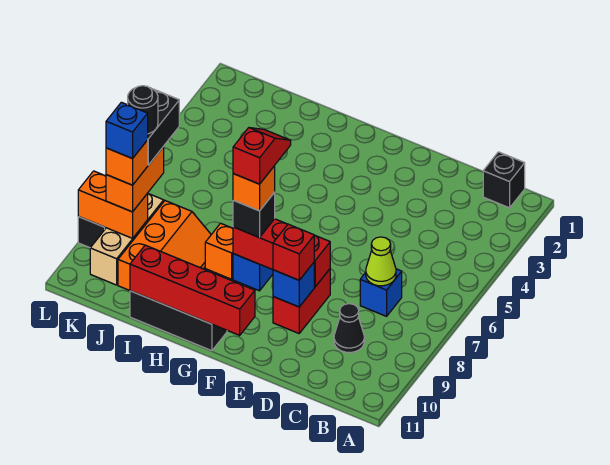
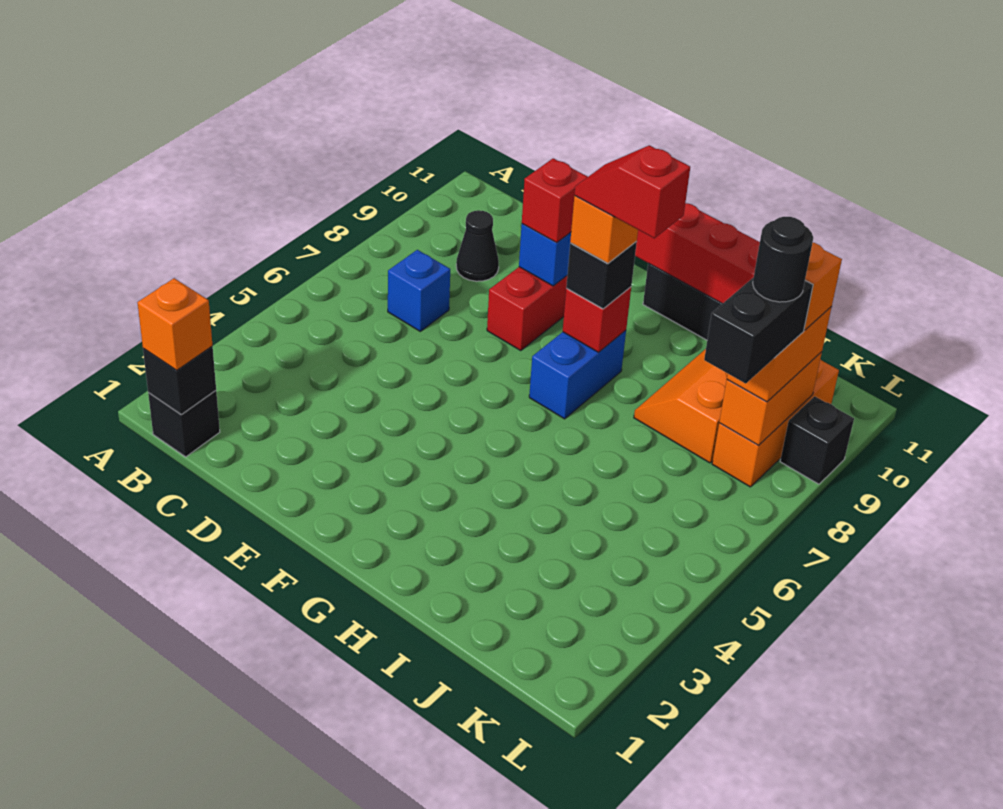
none -> black brick B1 level 2
lime cone C7 level 2 -> none
red brick E8:G8 level 2 -> red brick G8 level 2
red slope G7:G8 level 5 top 8 -> red slope G8:H8 level 5 top H
orange brick H8 level 1 -> orange brick B1 level 3
tan brick K8:K10 level 1 -> orange brick K8:K10 level 1
orange brick K9:L9 level 2 -> orange brick K8:K9 level 2
blue brick K9 level 5 -> none

